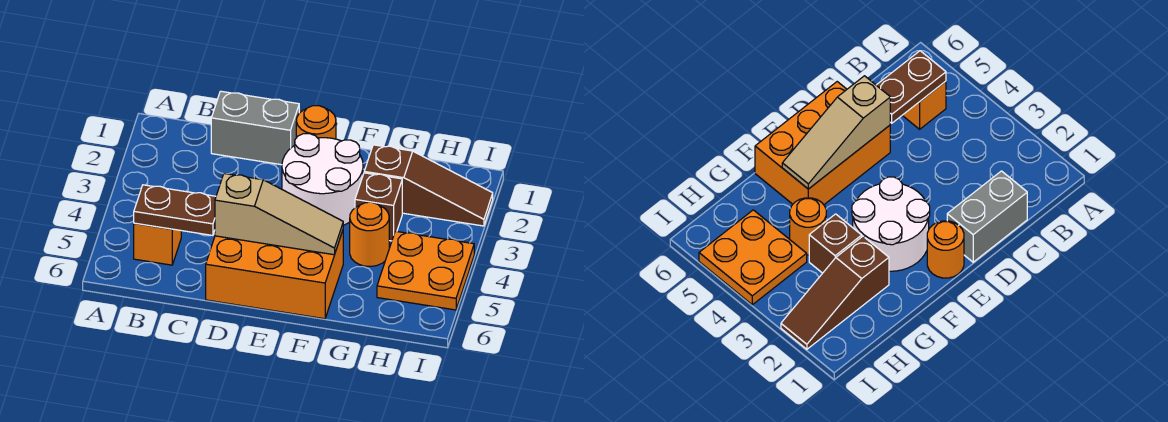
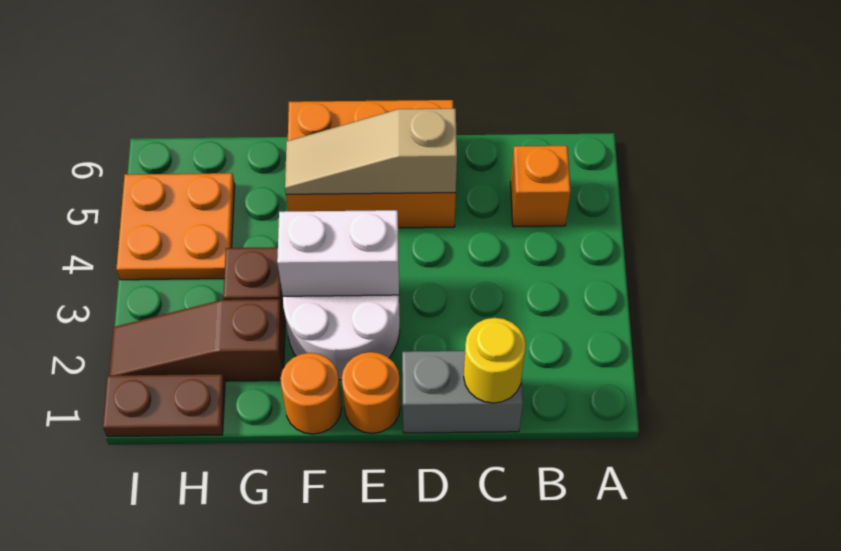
brown plate B5:C5 level 2 -> brown plate H1:I1 level 1
none -> yellow round brick C1 level 2
none -> white brick E3:F3 level 2
orange round brick G4 level 1 -> orange round brick F1 level 1

